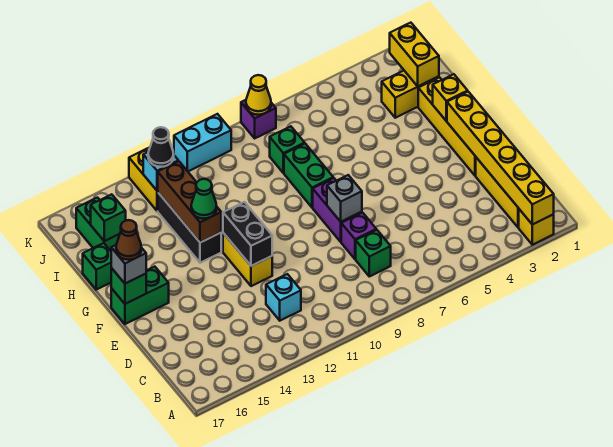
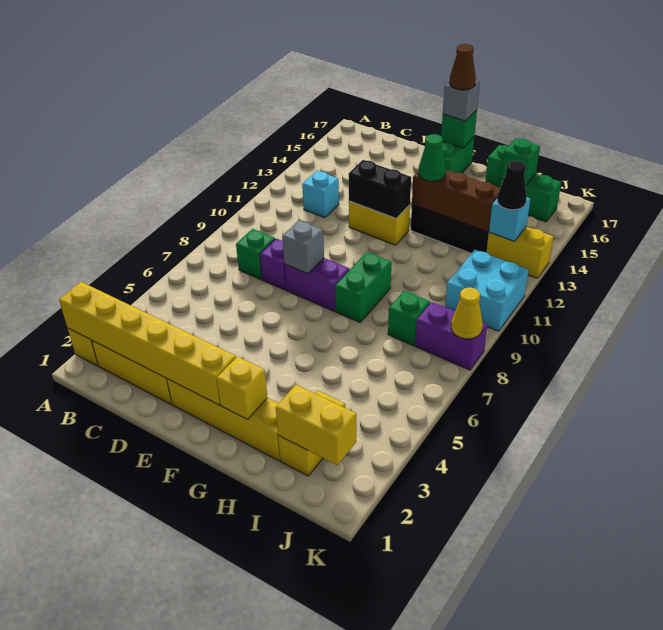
green brick G8:H8 level 1 -> green brick G8:G9 level 1
purple brick K8 level 1 -> purple brick J8:K8 level 1
cyan brick K10:K11 level 1 -> cyan brick J10:K11 level 1

